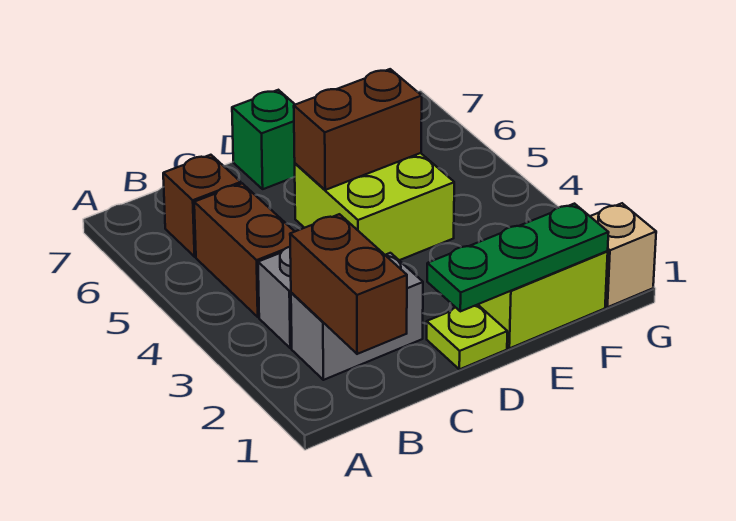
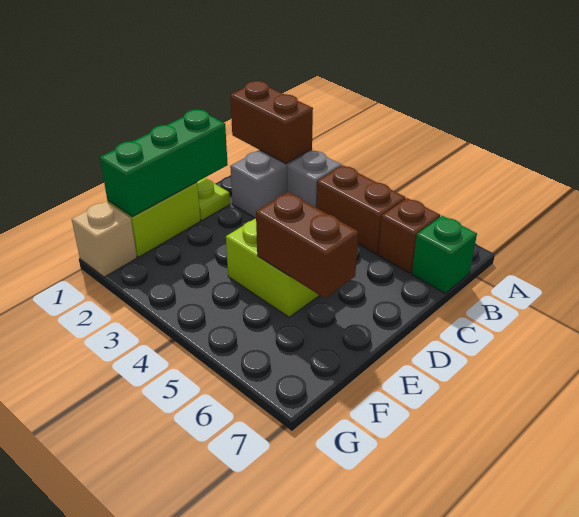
green plate D1:F1 level 2 -> green brick D1:F1 level 2
brown brick D5:E5 level 2 -> brown brick E5:E6 level 2
green brick D7 level 1 -> green brick B7 level 1

